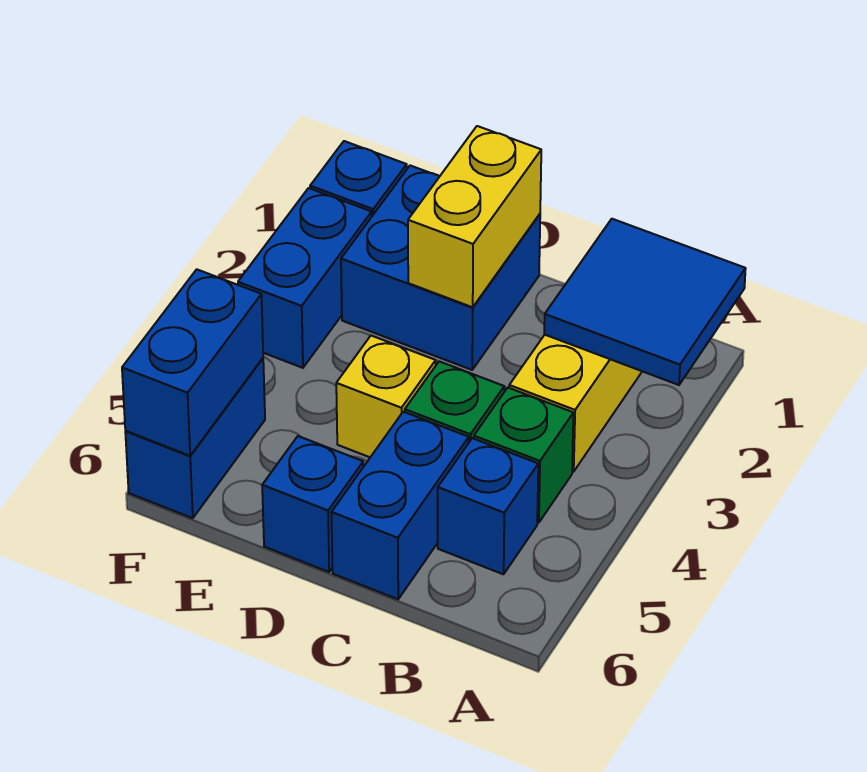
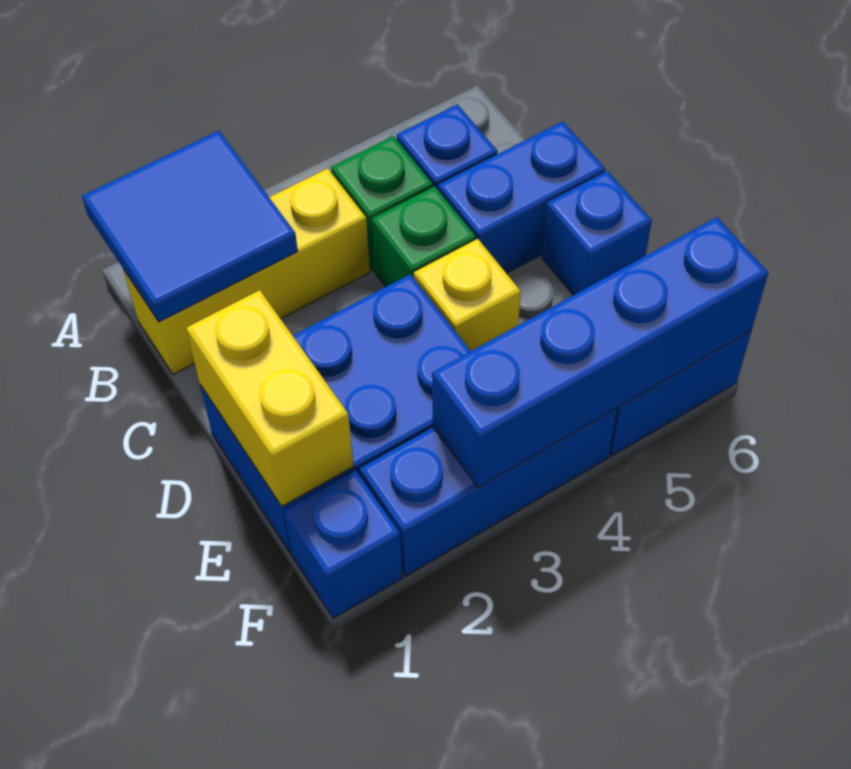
blue brick D1:E2 level 1 -> blue brick D1:E3 level 1
yellow brick D1:D2 level 2 -> yellow brick D1:E1 level 2
blue brick F2:F3 level 1 -> blue brick F2:F4 level 1
blue brick F5:F6 level 2 -> blue brick F3:F6 level 2

